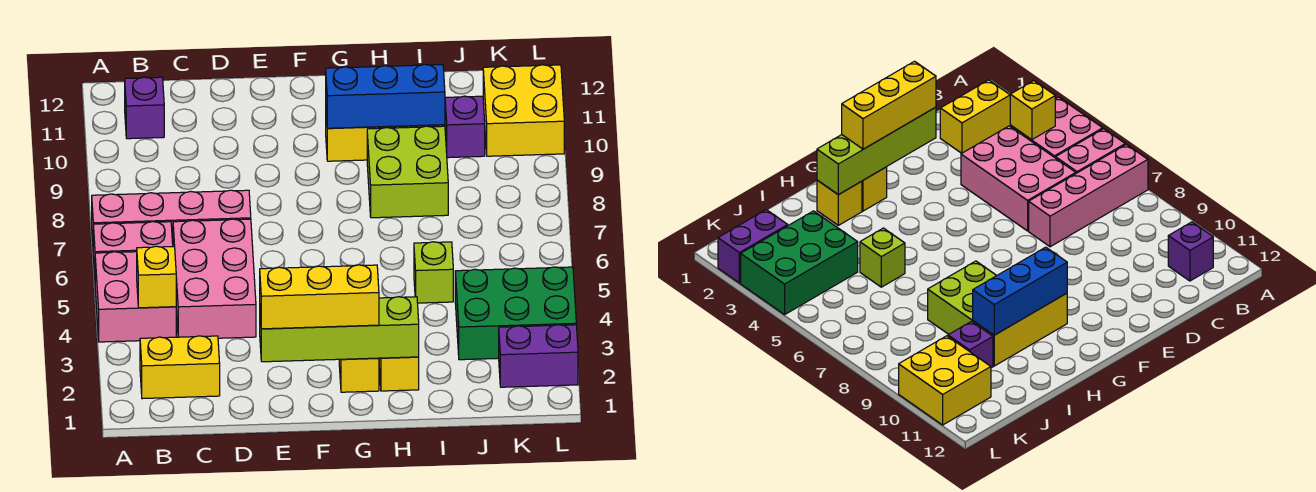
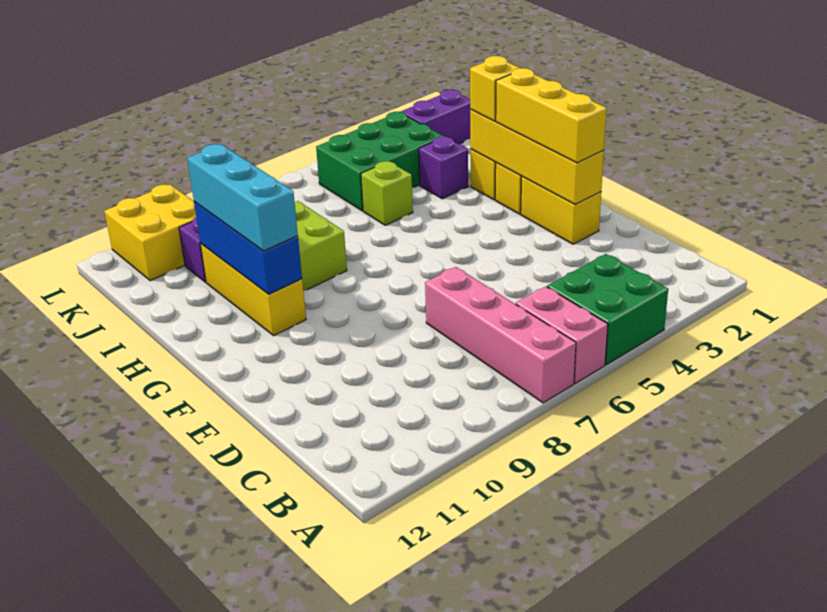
pink brick A4:B5 level 1 -> green brick A4:B5 level 1
yellow brick B2:C2 level 1 -> yellow brick E2:F2 level 1
yellow brick B4 level 2 -> yellow brick H2 level 3
purple brick B11 level 1 -> purple brick I3 level 1
pink brick C4:D6 level 1 -> none
lime brick E2:H2 level 2 -> yellow brick E2:H2 level 2
none -> cyan brick G10:I10 level 3
green brick J3:L4 level 1 -> green brick J3:K5 level 1
purple brick K2:L2 level 1 -> purple brick K1:K2 level 1

